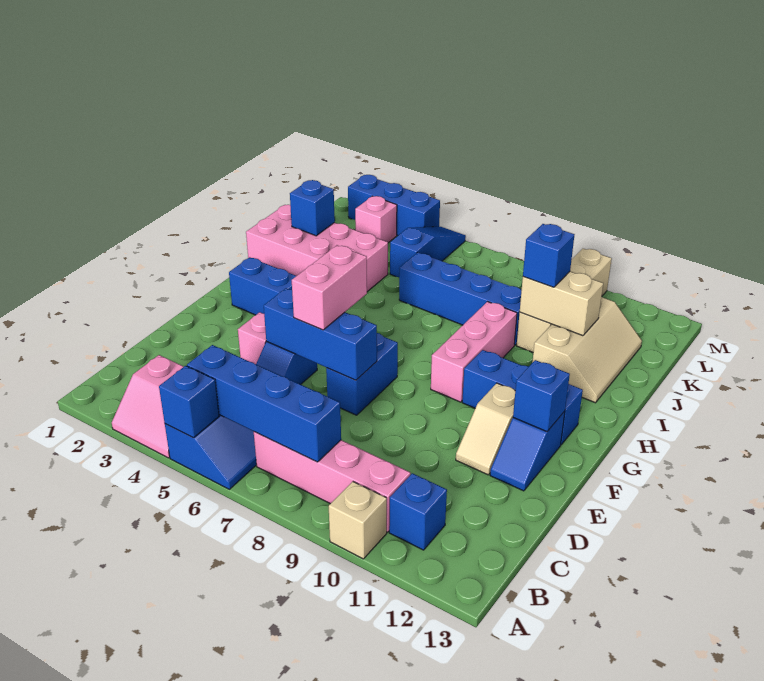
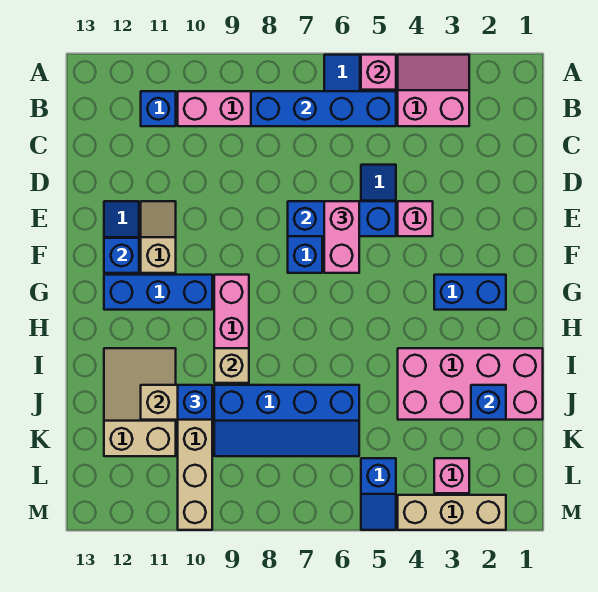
blue brick A5 level 2 -> pink brick A5 level 2
tan brick A10 level 1 -> tan brick I9 level 2
tan slope I11:K12 level 1 top 11 -> tan slope I11:K12 level 1 top K
blue slope K5:M5 level 1 top K -> blue slope L5:M5 level 1 top L
blue brick M2:M4 level 1 -> tan brick M2:M4 level 1

